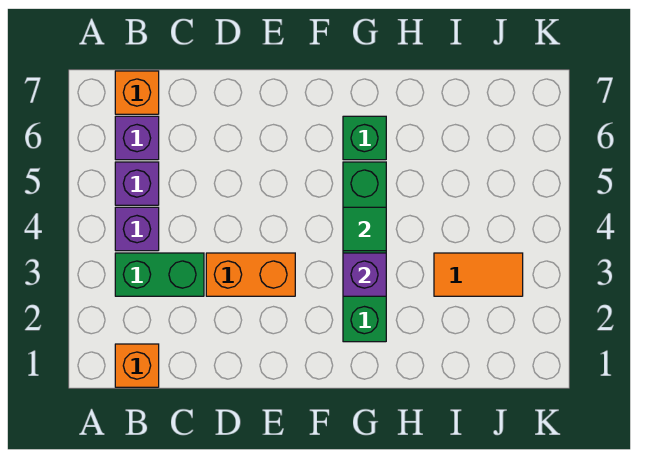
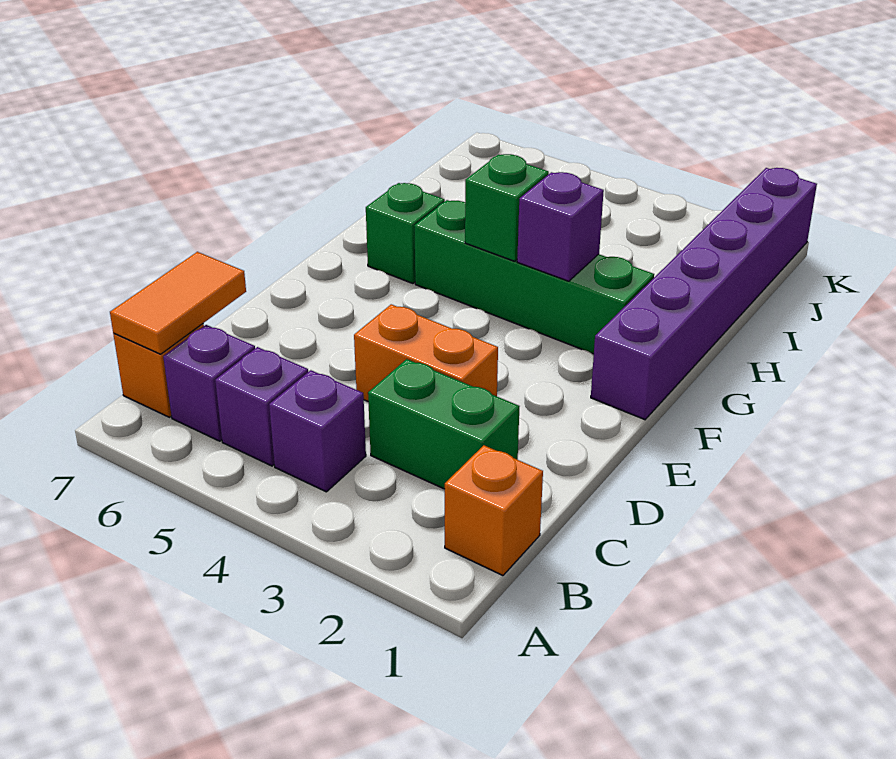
green brick B3:C3 level 1 -> green brick C2:C3 level 1
orange brick D3:E3 level 1 -> orange brick D3:D4 level 1
none -> purple brick F1:K1 level 1
green tile G4 level 2 -> green brick G4 level 2
orange tile I3:J3 level 1 -> orange tile B7:C7 level 2

